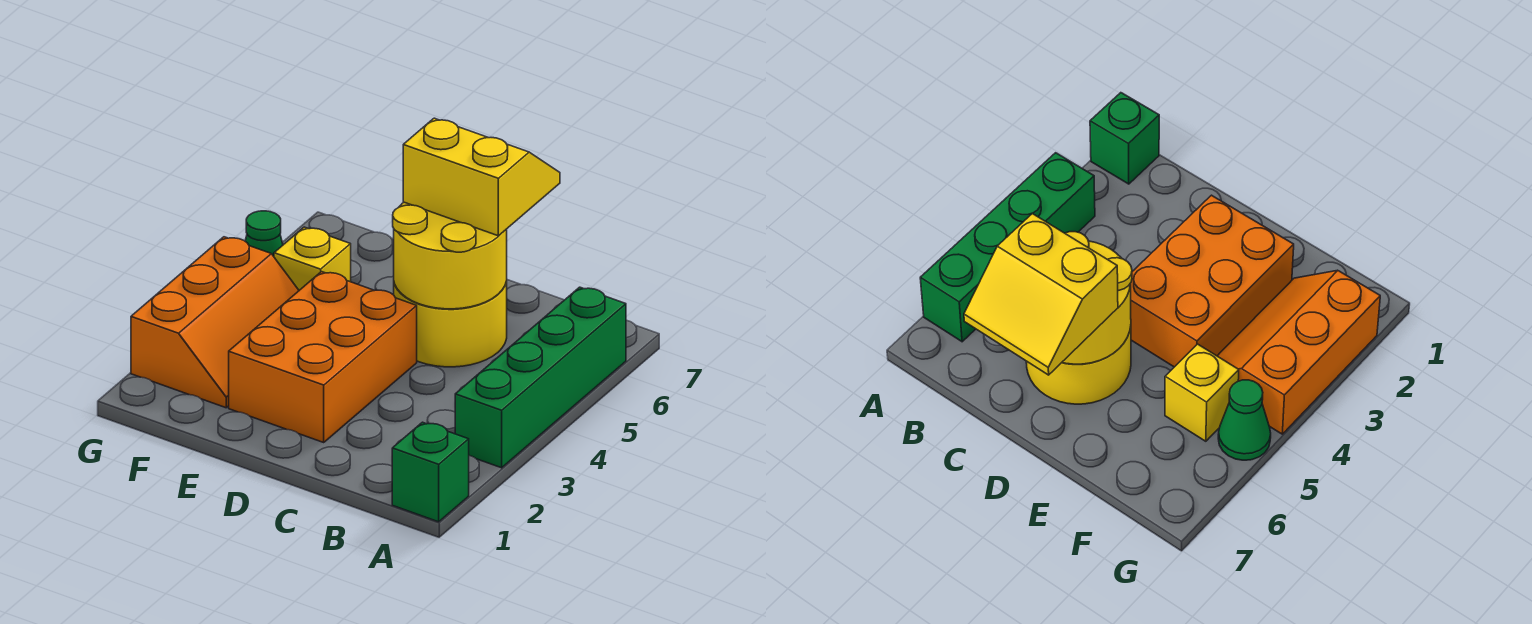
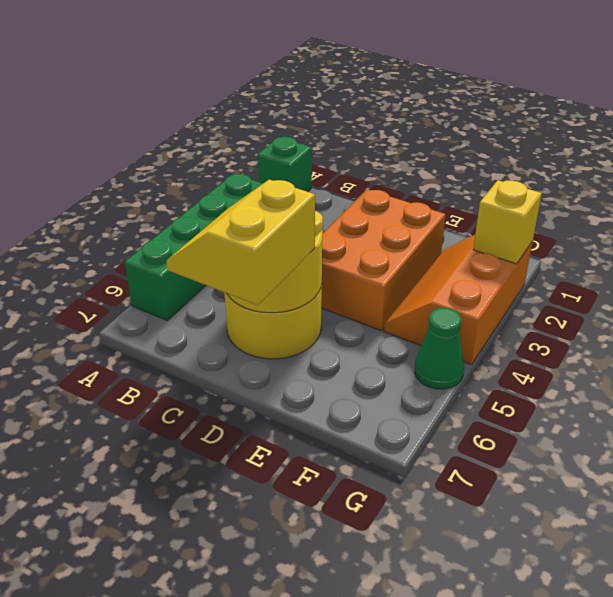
yellow slope C6:D7 level 3 top 6 -> yellow slope C6:D7 level 3 top D
yellow brick F5 level 1 -> yellow brick G2 level 2

